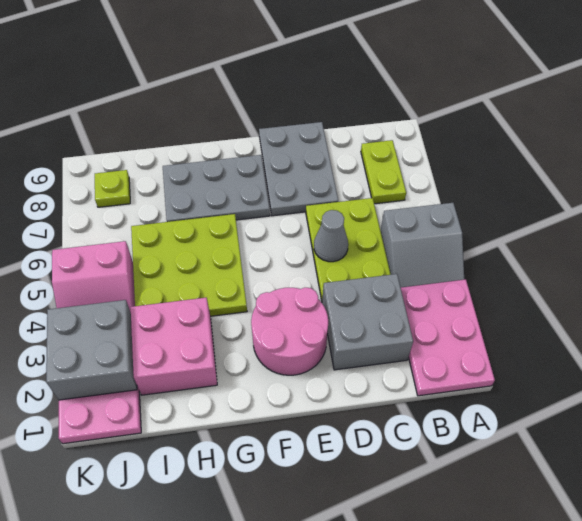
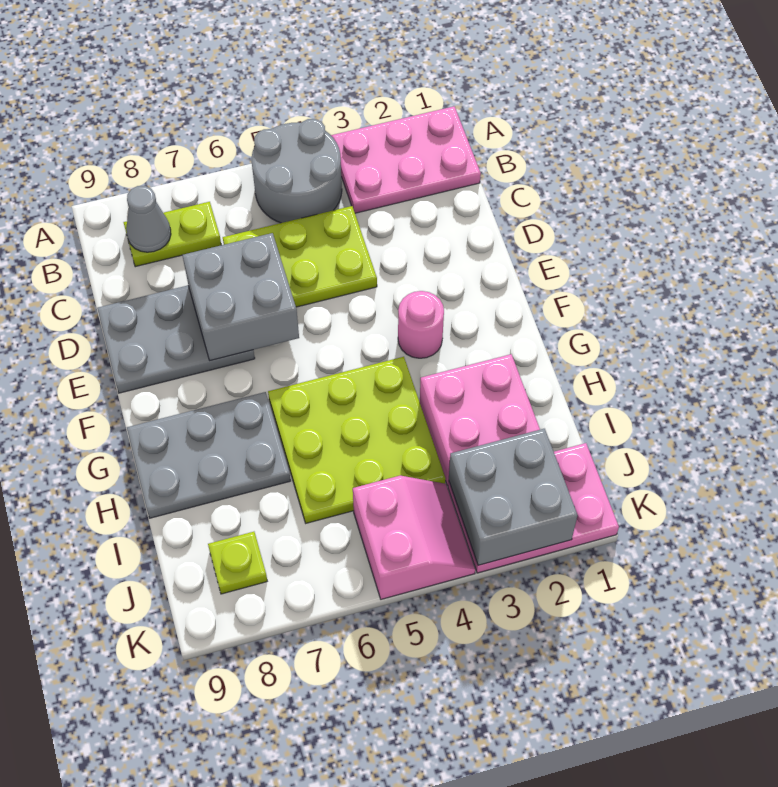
grey slope A4:B5 level 1 top 5 -> grey round brick A4:B5 level 1
grey brick C2:D3 level 1 -> grey brick D6:E7 level 2
grey cone D5 level 2 -> grey cone B8 level 2
pink round brick E2:F3 level 1 -> pink round brick F3 level 1
grey plate F7:H8 level 1 -> grey plate G7:H9 level 1

